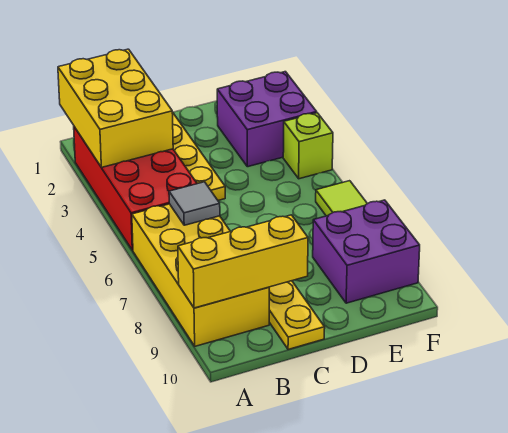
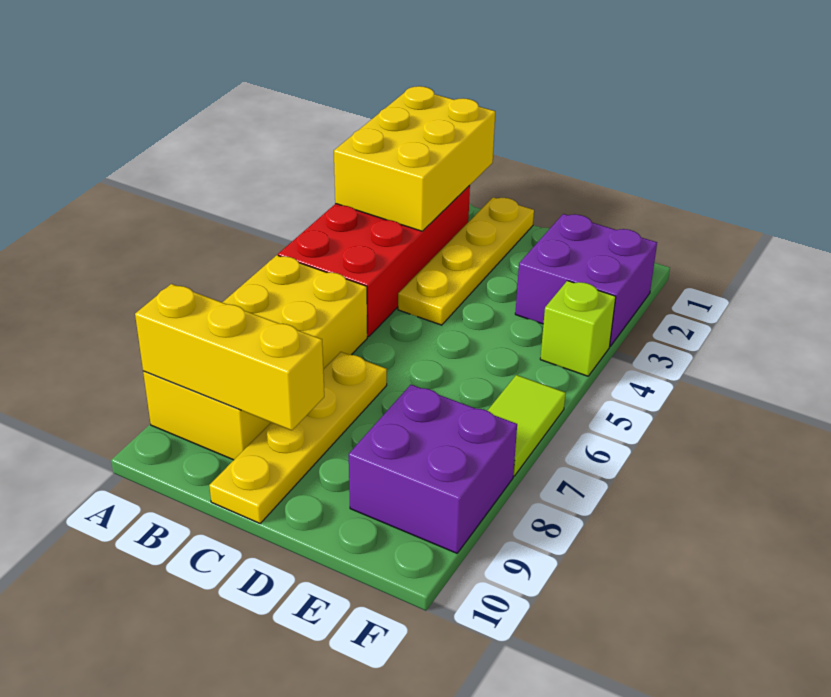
grey tile B6 level 2 -> none

